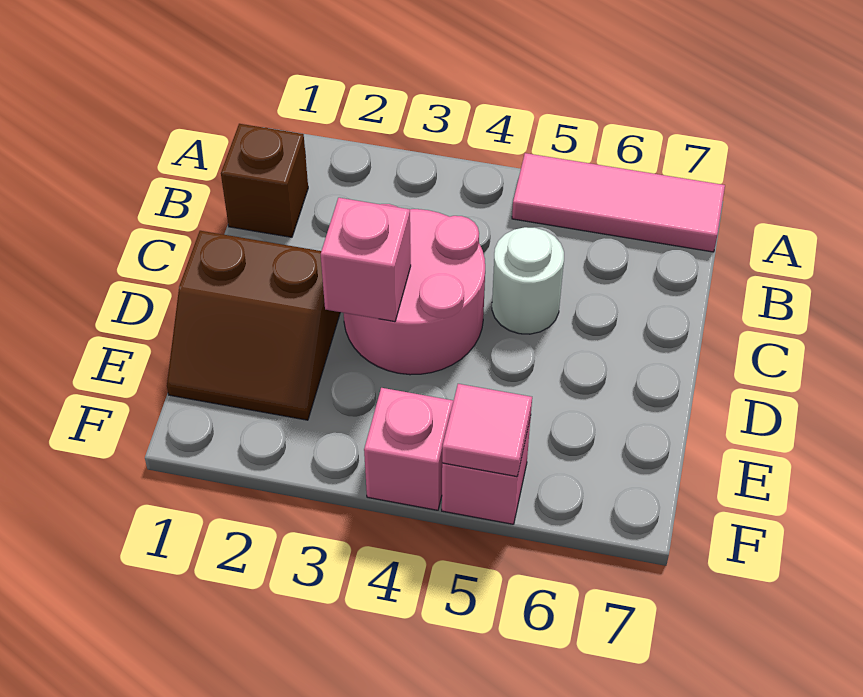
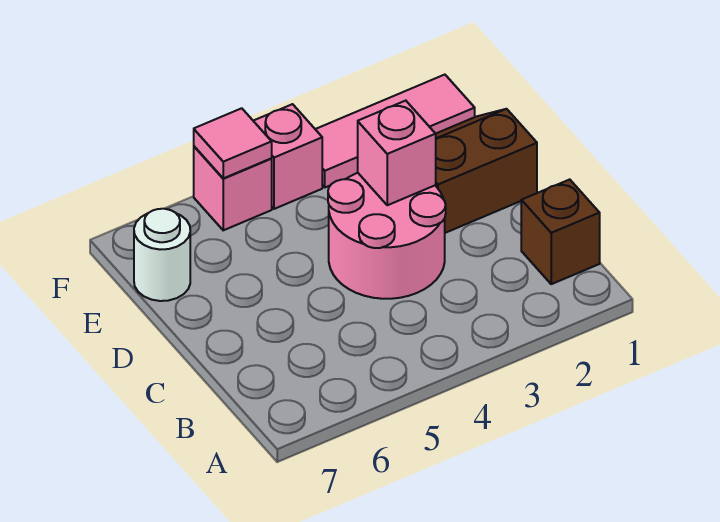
pink tile A5:A7 level 1 -> pink tile F1:F3 level 1
white round brick C5 level 1 -> white round brick E7 level 1

